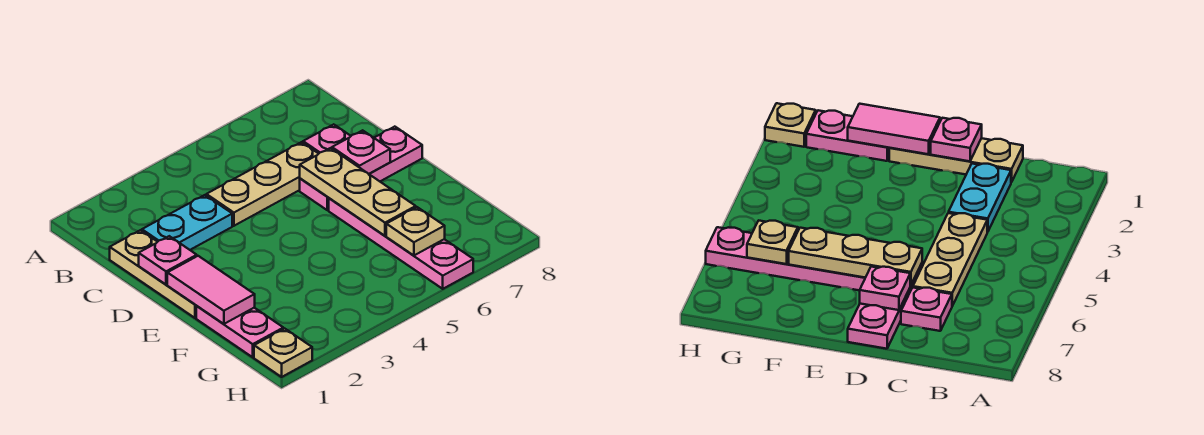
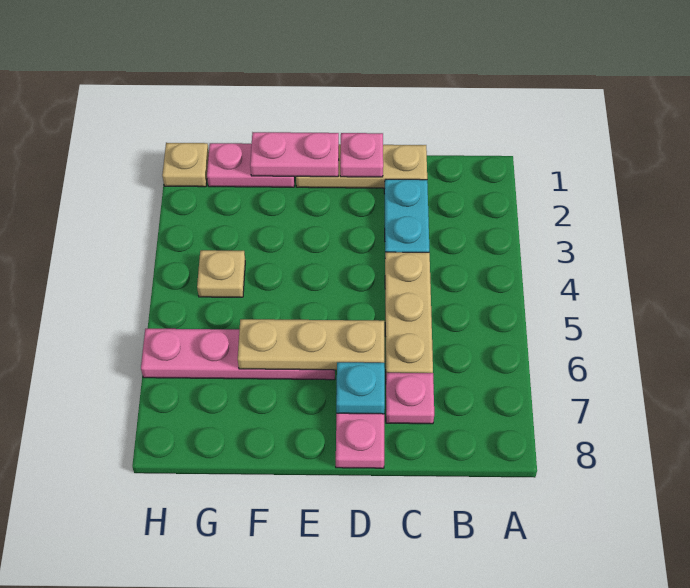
pink plate D7 level 2 -> cyan plate D7 level 2
pink tile E1:F1 level 2 -> pink plate E1:F1 level 2
tan plate G6 level 2 -> tan plate G4 level 1

